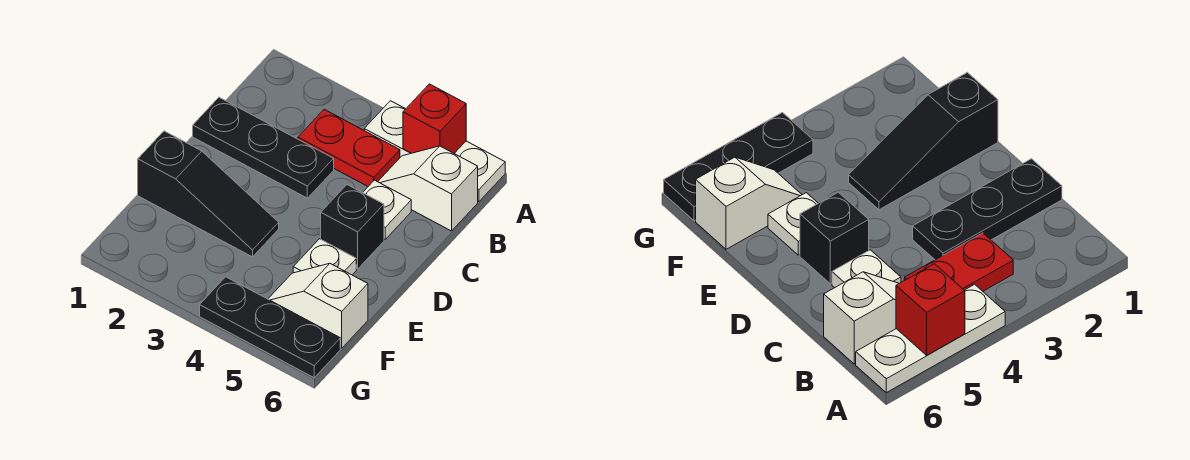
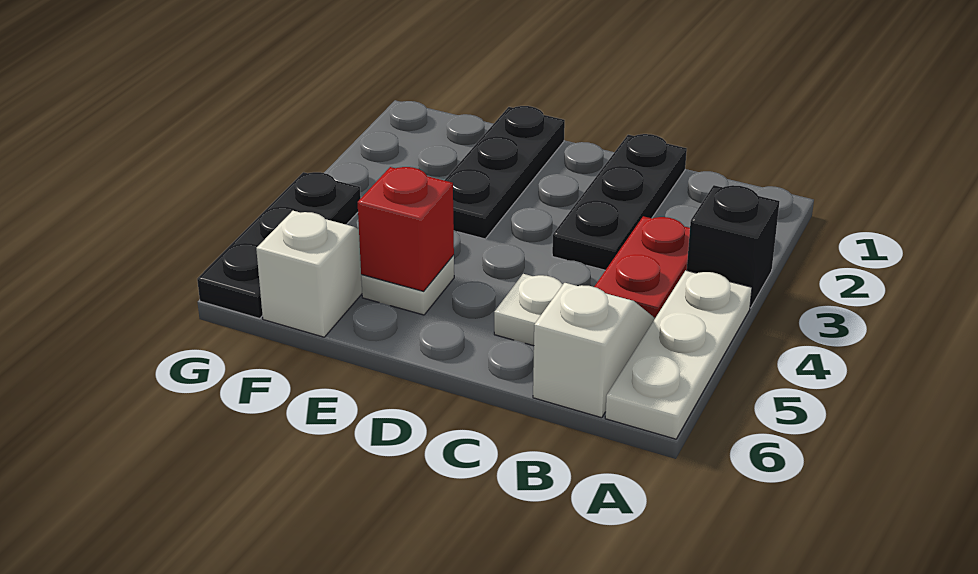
red brick A5 level 2 -> red brick E5 level 2
black brick D5 level 1 -> black brick A3 level 1
black slope E1:E3 level 1 top 1 -> black plate E1:E3 level 1

